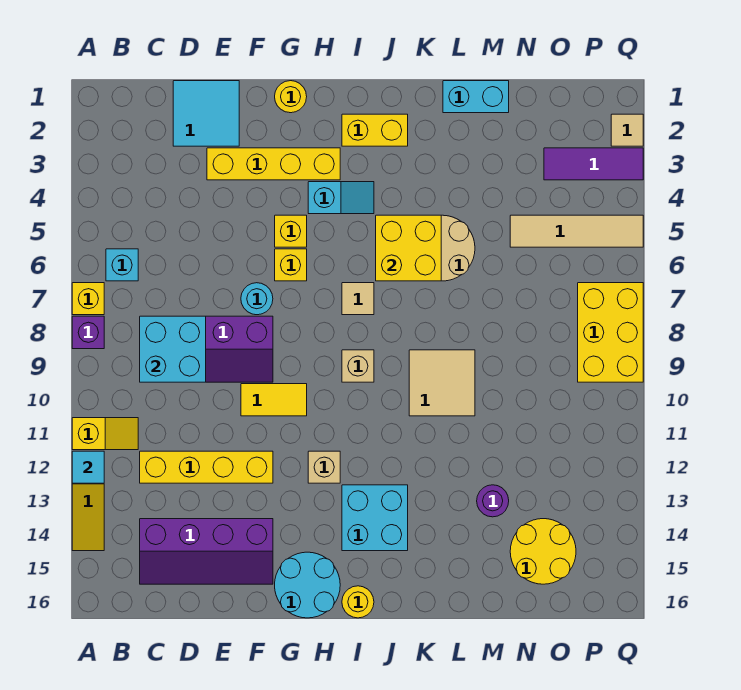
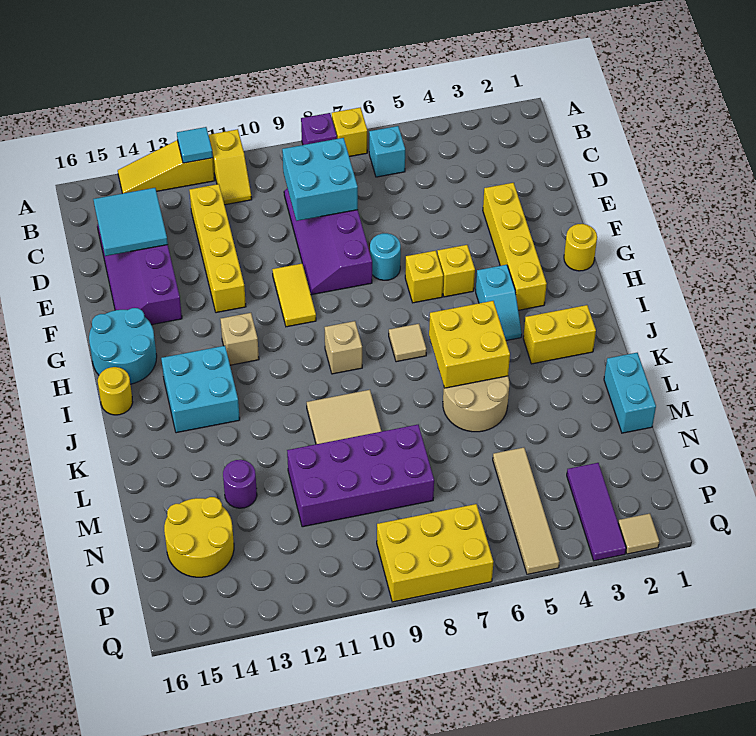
cyan tile D1:E2 level 1 -> cyan tile C14:D15 level 2
yellow brick I2:J2 level 1 -> yellow brick J2:J3 level 1
none -> purple brick M8:N11 level 1

